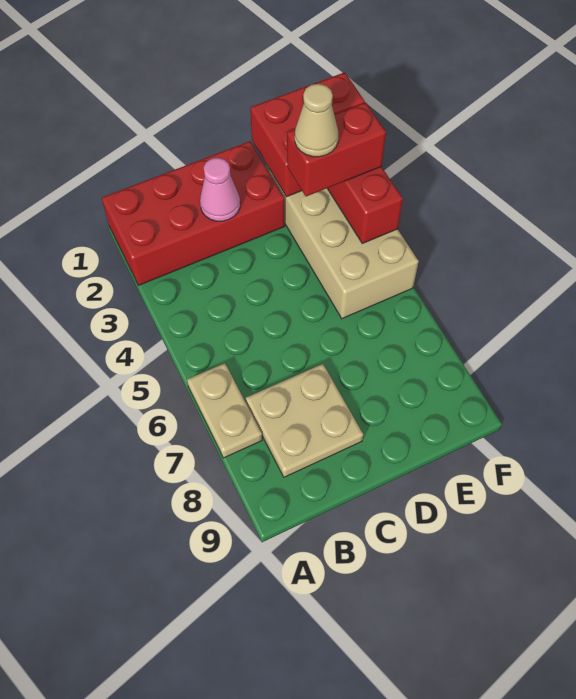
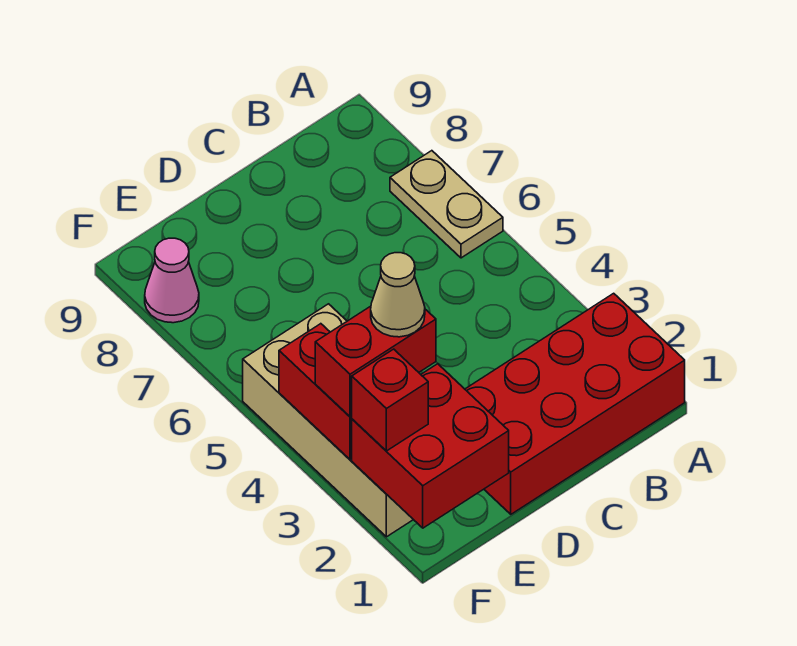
tan plate B7:C8 level 1 -> none
pink cone C2 level 2 -> pink cone F8 level 1

